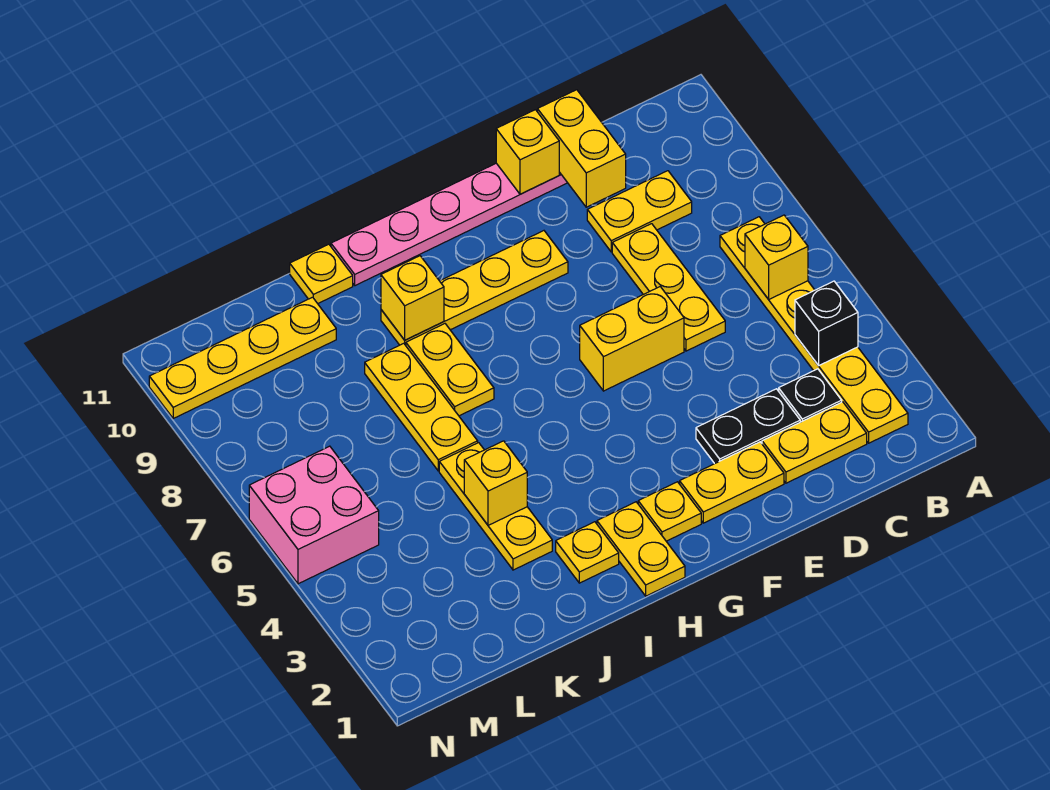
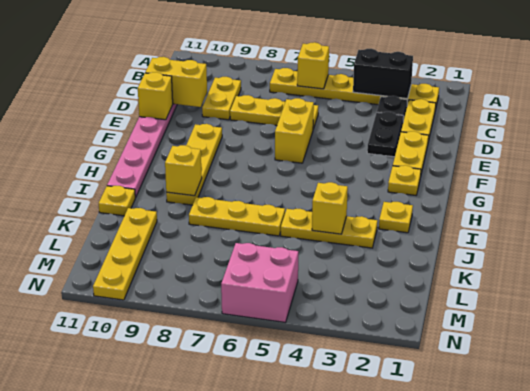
black brick B4 level 2 -> black brick B3:B4 level 2
yellow plate H1:H2 level 1 -> none
yellow plate I7:I8 level 1 -> none

